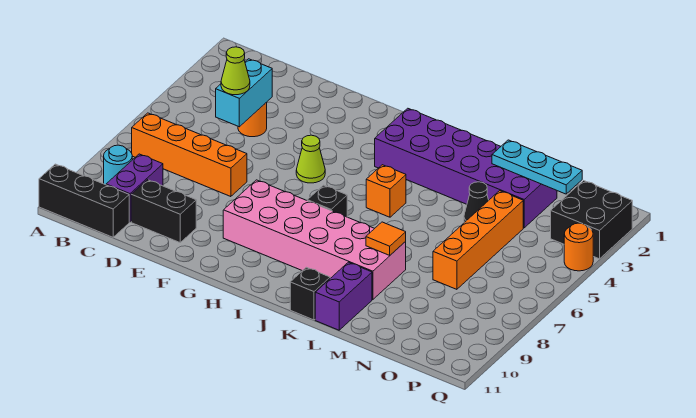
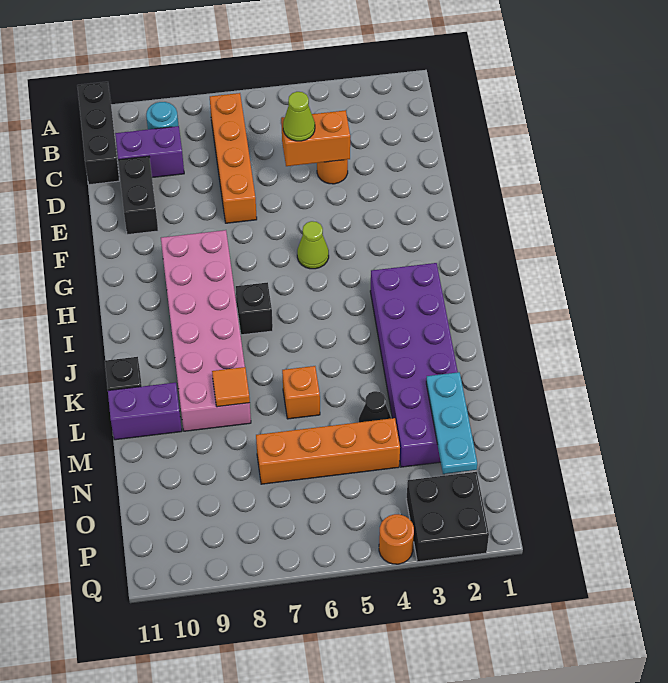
cyan brick D4:D5 level 2 -> orange brick D4:D5 level 2
orange brick J5 level 1 -> orange brick L6 level 1

